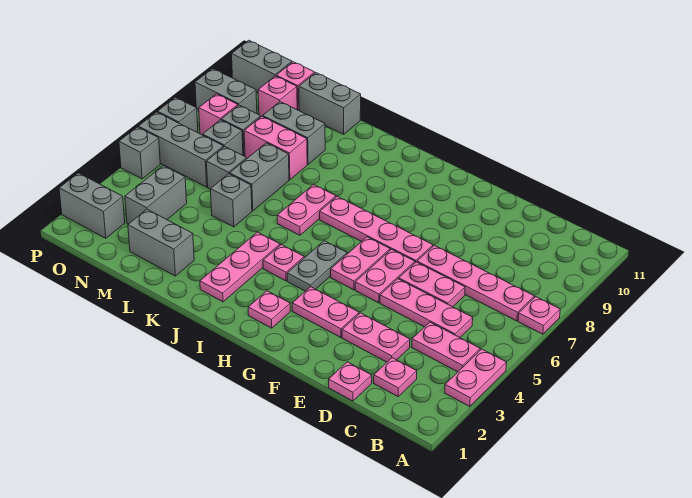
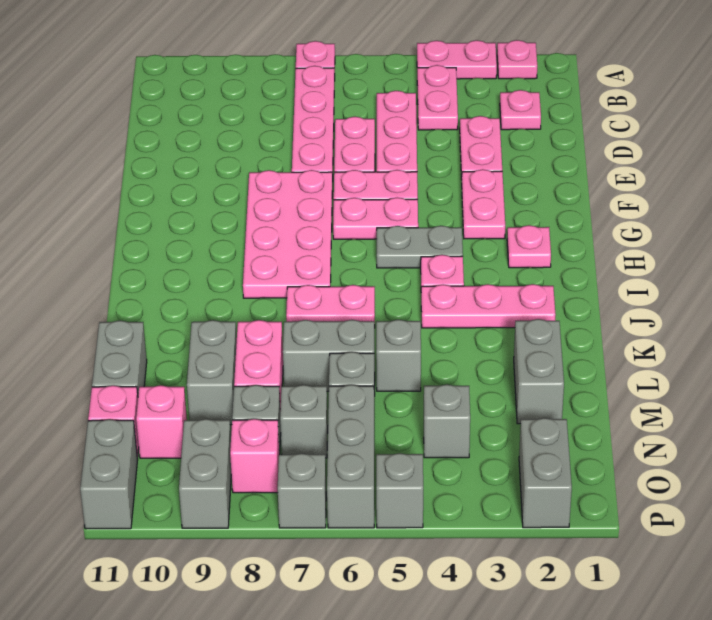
pink plate D1 level 1 -> pink plate A2 level 1
pink plate F7:I7 level 1 -> pink plate F7:I8 level 1
grey brick N3:N4 level 1 -> grey brick N4 level 1

